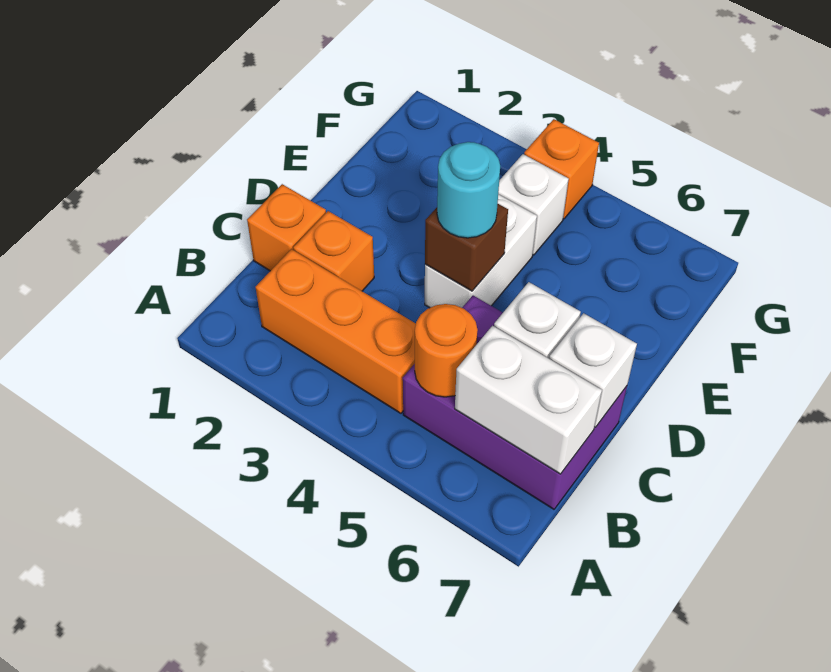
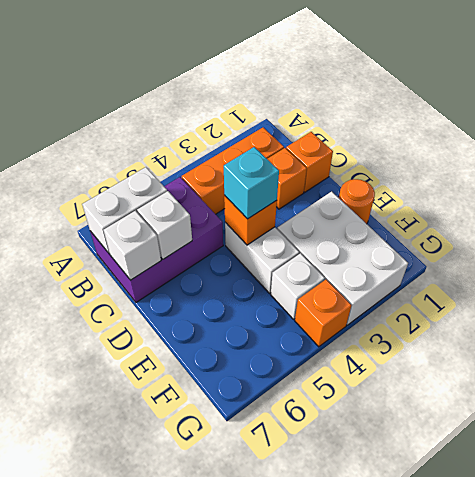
orange round brick B5 level 2 -> orange round brick E1 level 1
brown brick D4 level 2 -> orange brick D4 level 2
cyan round brick D4 level 3 -> cyan brick D4 level 3
none -> white brick E2:G3 level 1

